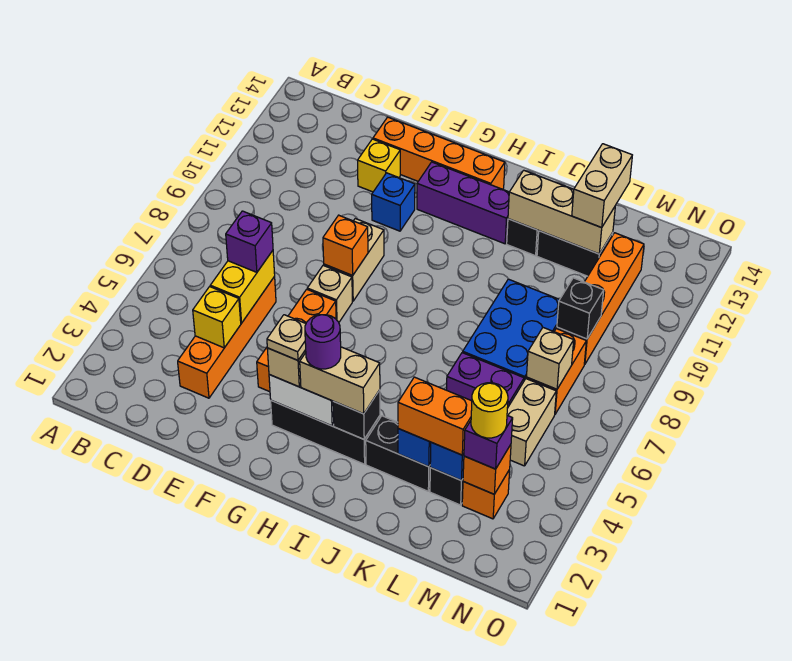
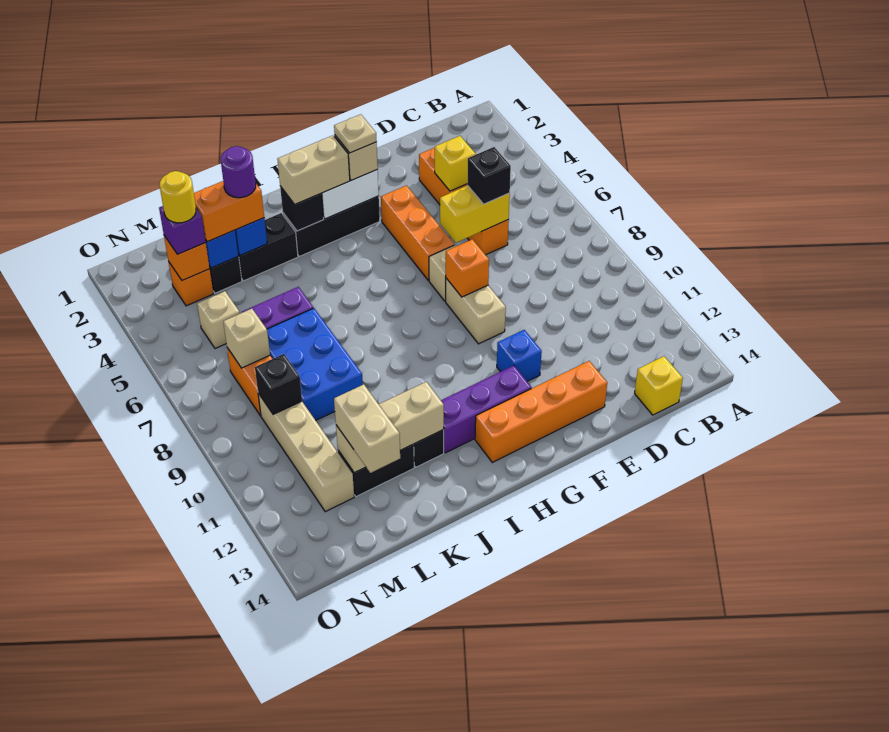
yellow brick D5:D6 level 2 -> yellow brick D6:E6 level 2
purple brick D6 level 3 -> black brick D6 level 3
yellow brick E12 level 1 -> yellow brick C14 level 1
purple round brick H3 level 4 -> purple round brick K3 level 4
tan brick M5:M6 level 1 -> tan brick M5 level 1
orange brick M9:M12 level 1 -> tan brick M9:M12 level 1

